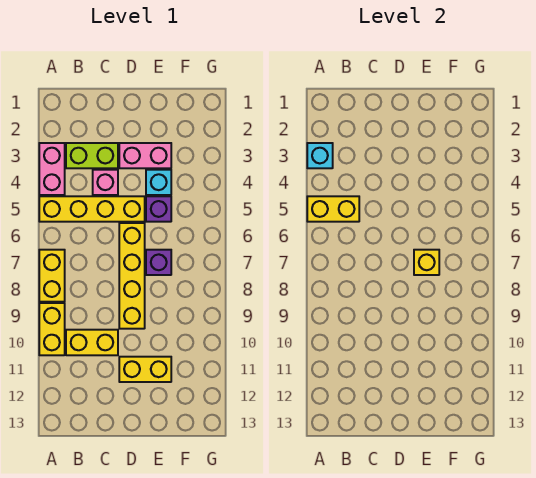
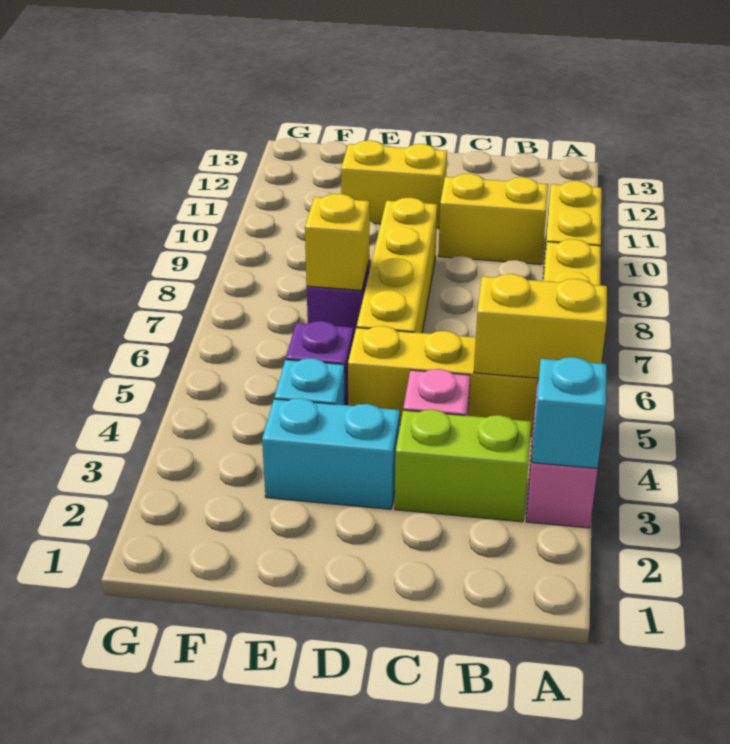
pink brick D3:E3 level 1 -> cyan brick D3:E3 level 1

